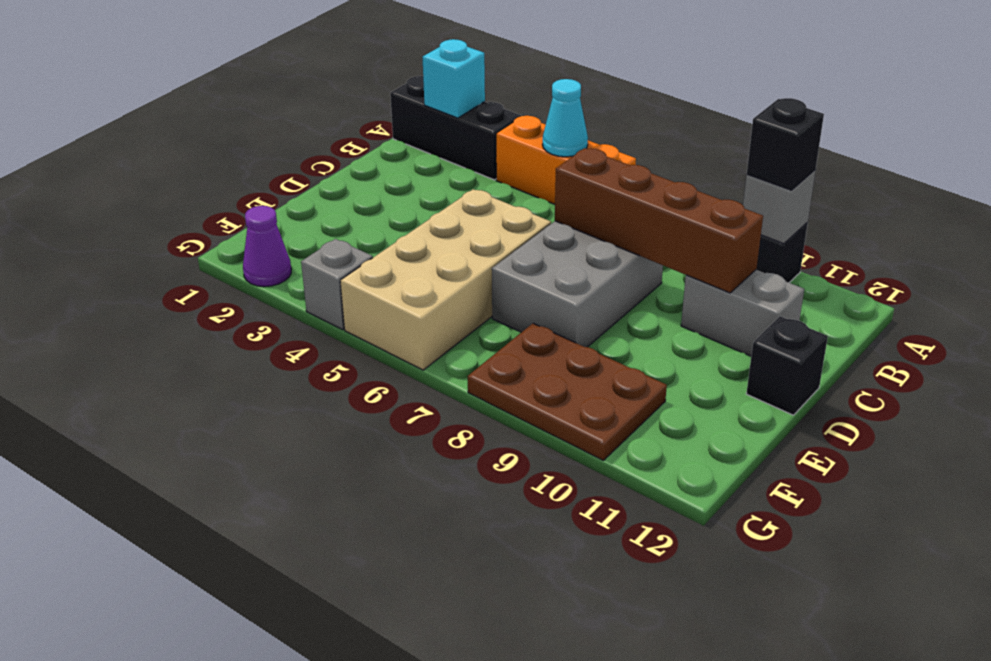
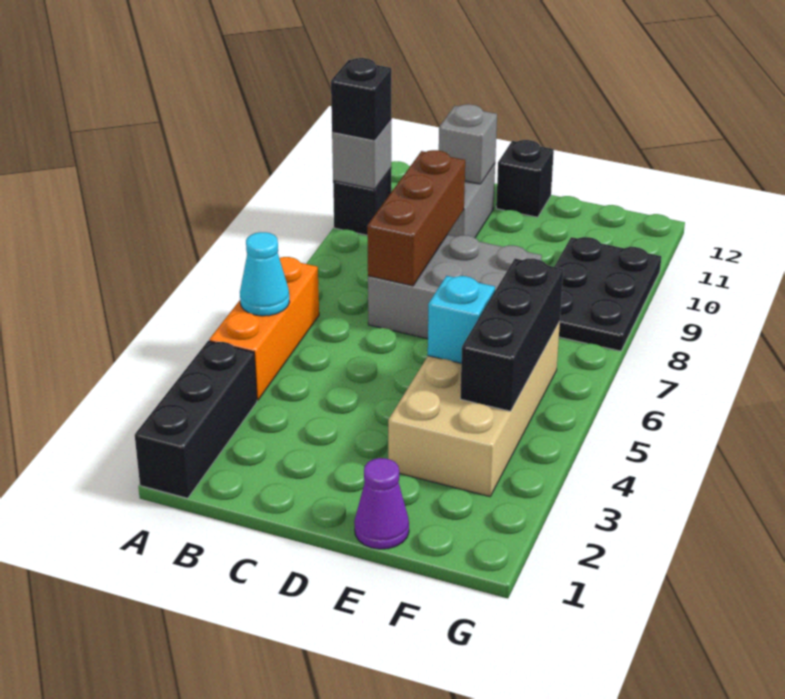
cyan brick A2 level 2 -> cyan brick E5 level 2
brown brick C7:C10 level 2 -> brown brick C7:C9 level 2
tan brick D5:G6 level 1 -> tan brick E3:F6 level 1
none -> black brick F4:F6 level 2
brown plate F8:G10 level 1 -> black plate F8:G10 level 1
purple cone G2 level 1 -> purple cone E1 level 1
grey brick G4 level 1 -> grey brick C11 level 2

